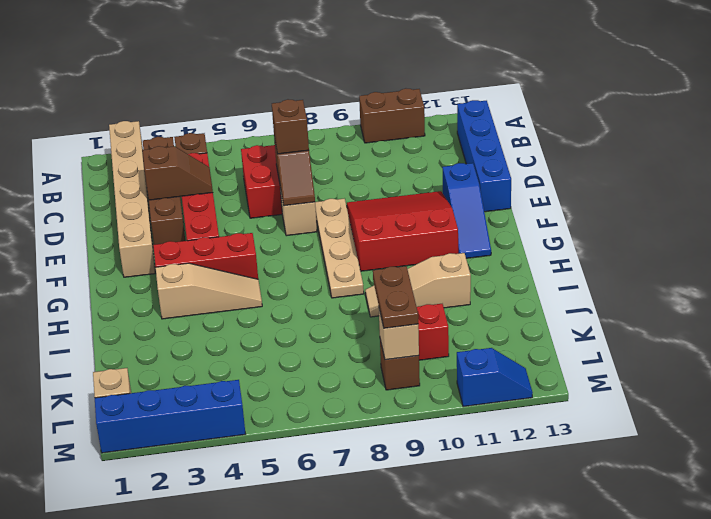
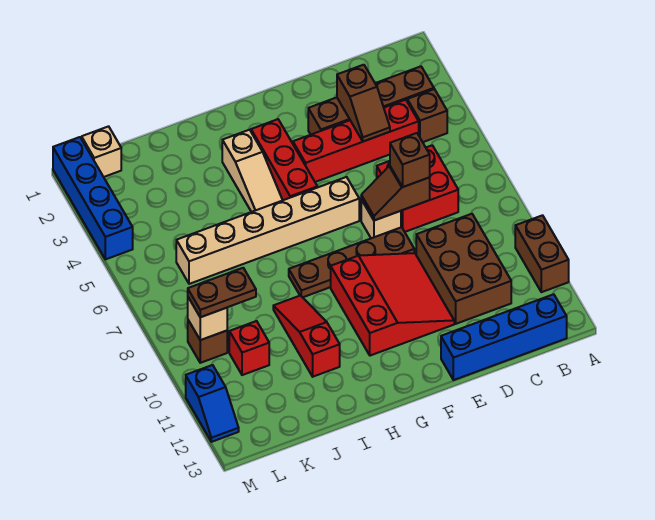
tan brick A2:F2 level 1 -> tan brick F6:K6 level 1
none -> brown brick C9:D11 level 1
tan plate E8:H8 level 1 -> brown plate E8:H8 level 1
blue slope E12:G12 level 1 top E -> none
tan slope I9:I11 level 1 top 11 -> red slope I9:I11 level 1 top 11

